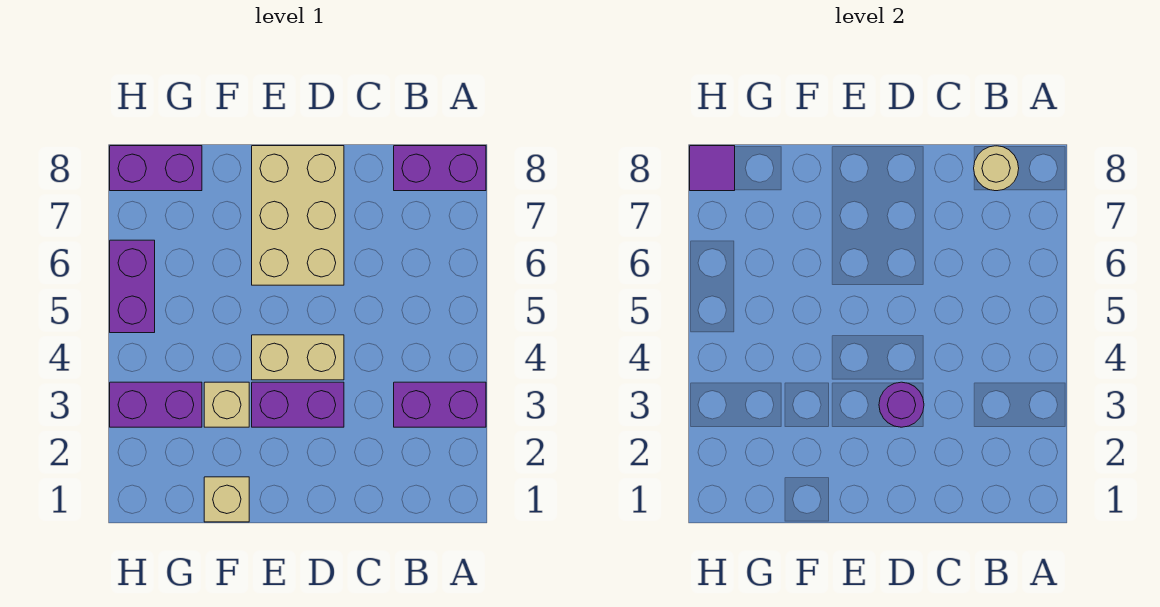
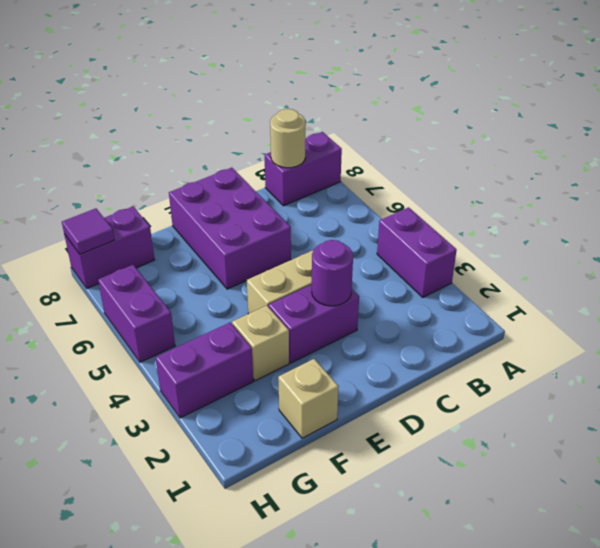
purple brick A3:B3 level 1 -> purple brick A3:A4 level 1
tan brick D6:E8 level 1 -> purple brick D6:E8 level 1

